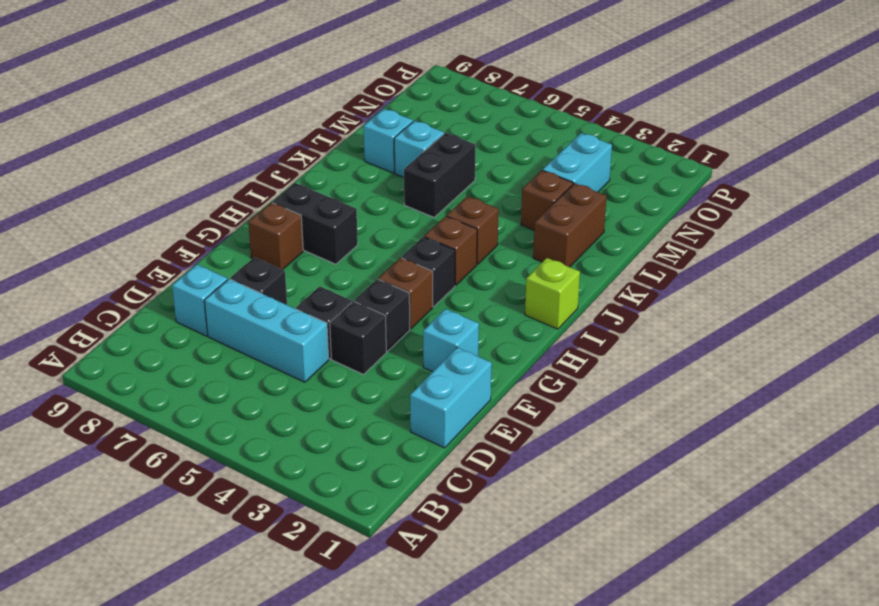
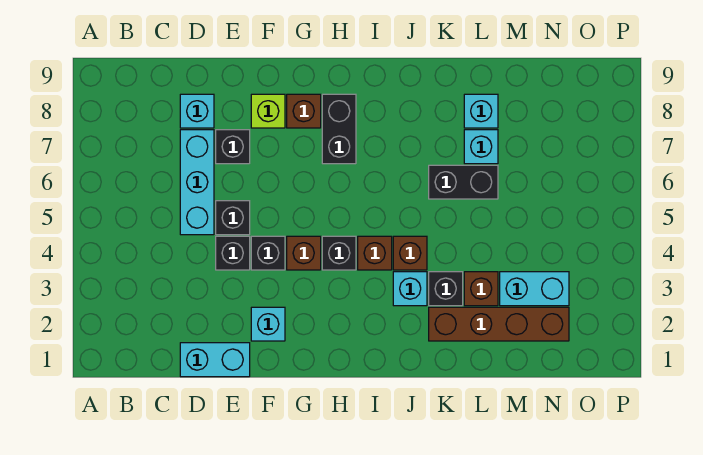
lime brick I1 level 1 -> lime brick F8 level 1
none -> cyan brick J3 level 1
brown brick K2:L2 level 1 -> brown brick K2:N2 level 1
none -> black brick K3 level 1

